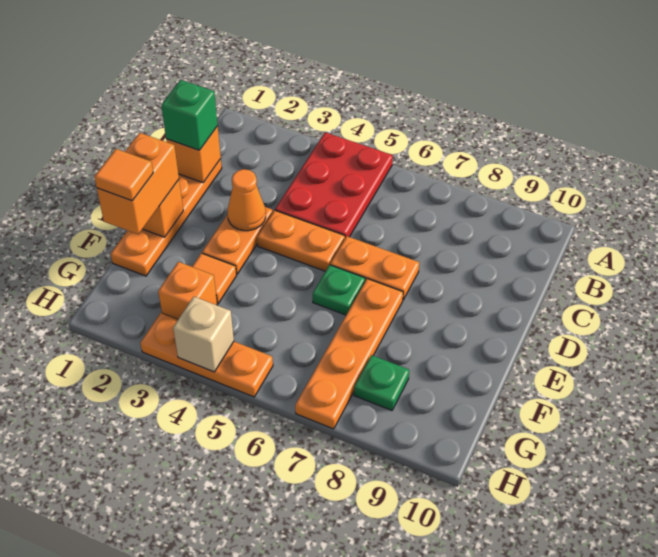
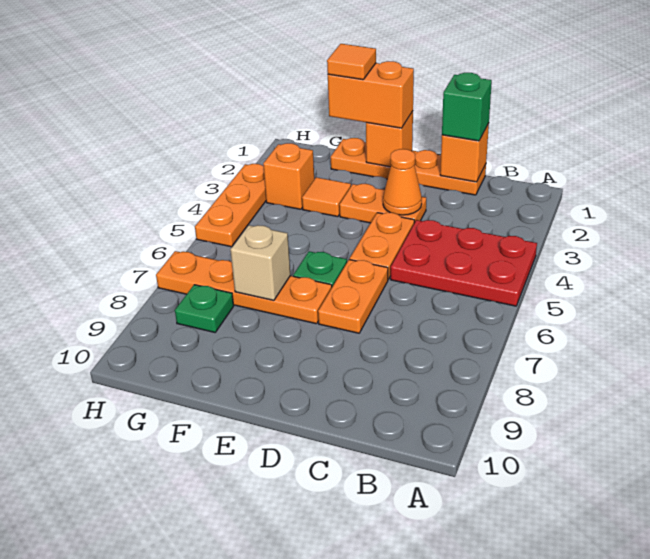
tan brick H4 level 2 -> tan brick F7 level 2

